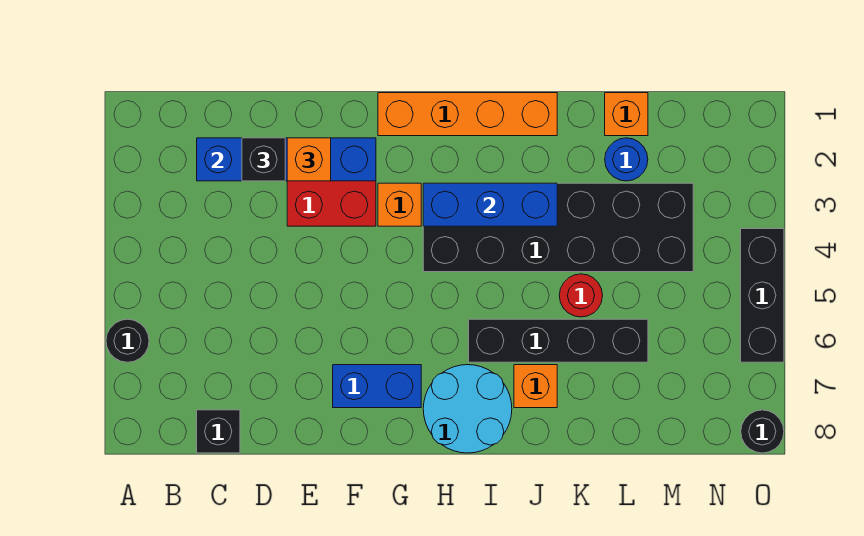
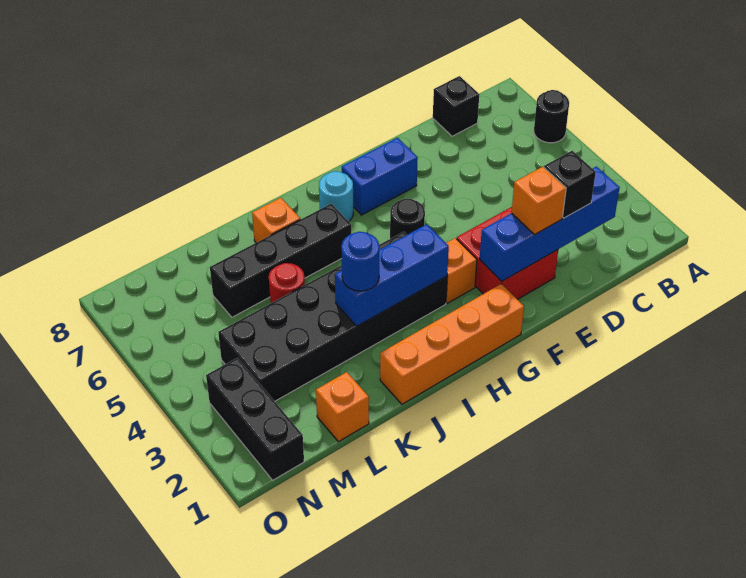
cyan round brick H7:I8 level 1 -> cyan round brick H7 level 1
blue round brick L2 level 1 -> blue round brick J3 level 3
black brick O4:O6 level 1 -> black brick N1:N3 level 1
black round brick O8 level 1 -> black round brick G5 level 1

